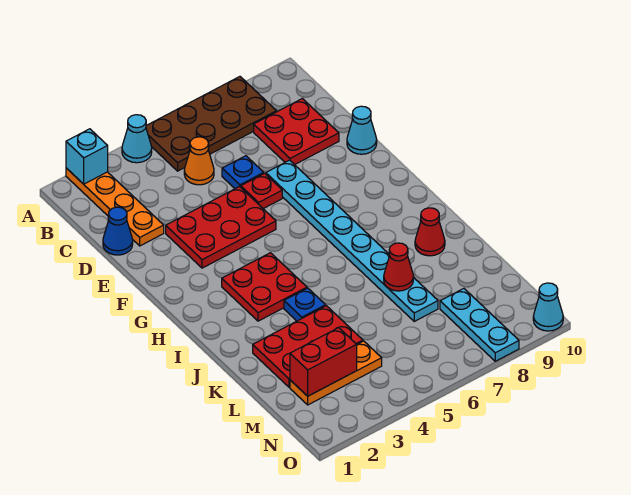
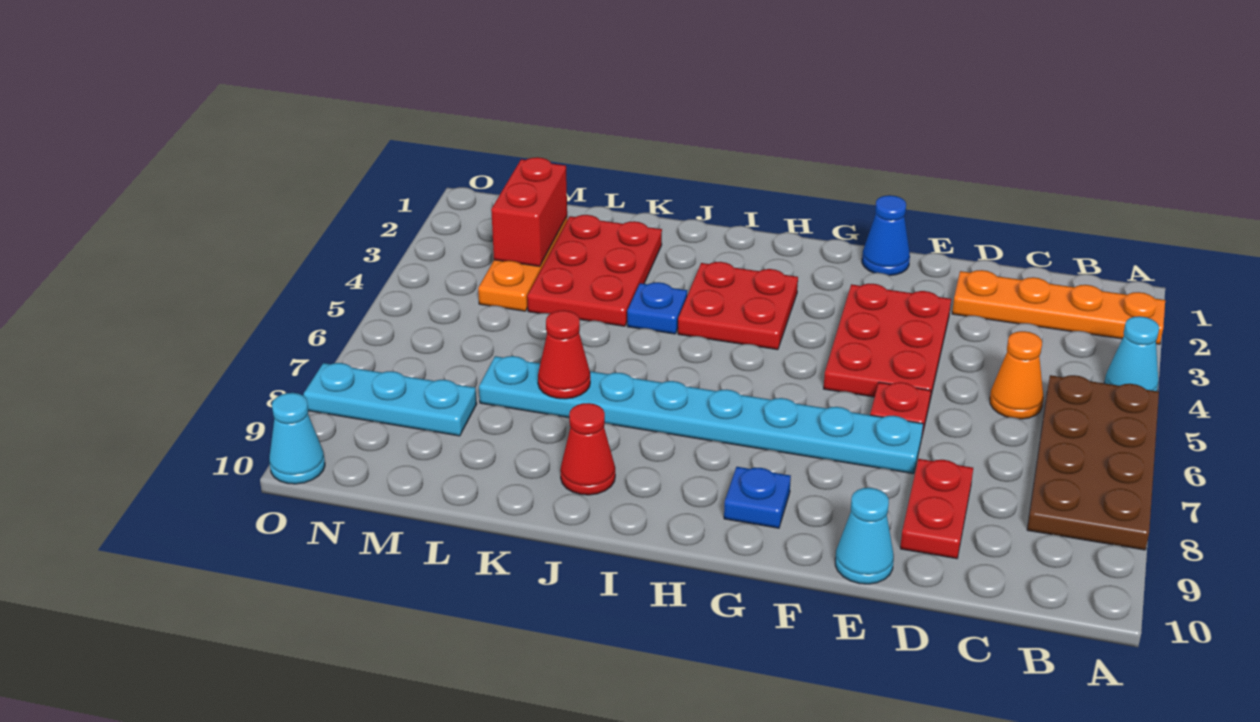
cyan brick A2 level 2 -> none
red plate C8:D9 level 1 -> red plate D8:D9 level 1
blue cone D1 level 1 -> blue cone F1 level 1
blue plate D6 level 1 -> blue plate G9 level 1

